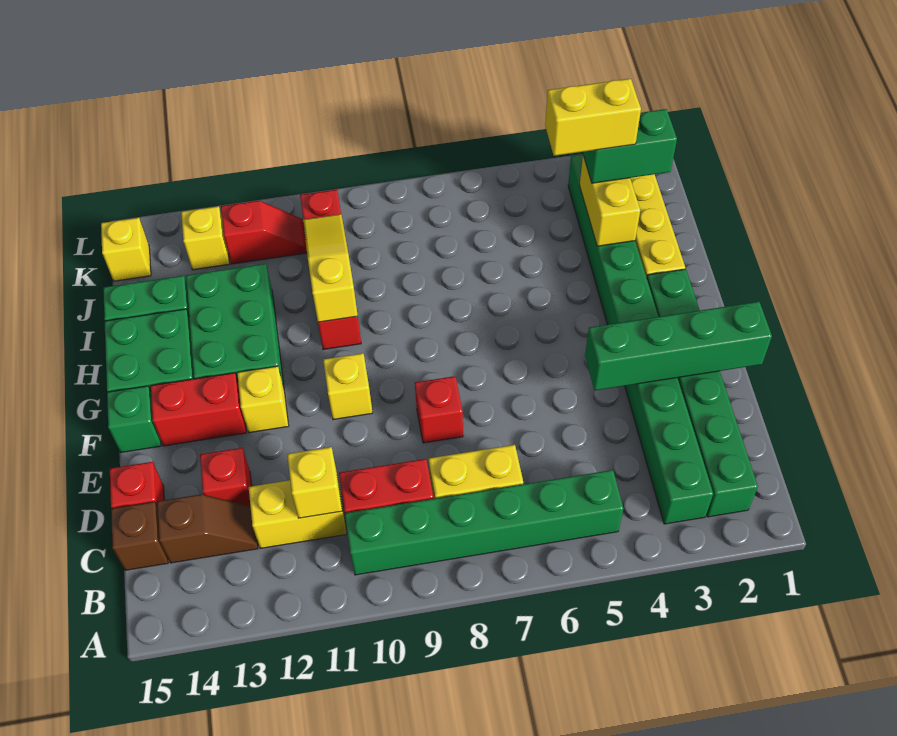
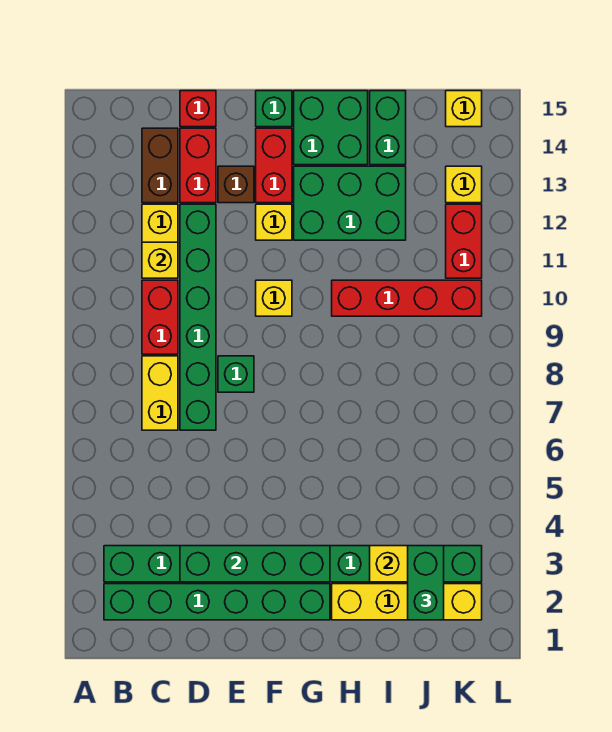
green brick B5:B10 level 1 -> green brick D7:D12 level 1
brown slope C13:C14 level 1 top 14 -> brown brick C13:C14 level 1
brown brick C15 level 1 -> brown brick E13 level 1
red brick D13 level 1 -> red brick D13:D14 level 1
green brick E1:E4 level 2 -> green brick D3:G3 level 2
red brick E8 level 1 -> green brick E8 level 1
yellow slope H10:J10 level 2 top H -> none
yellow brick J3:J4 level 4 -> none
red slope K11:K12 level 1 top 12 -> red brick K11:K12 level 1

